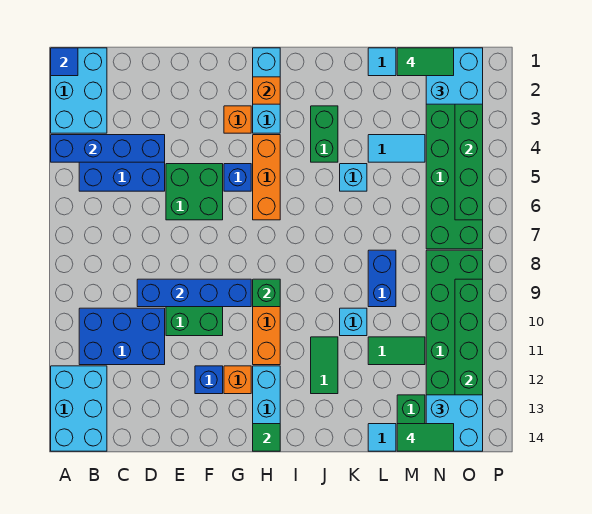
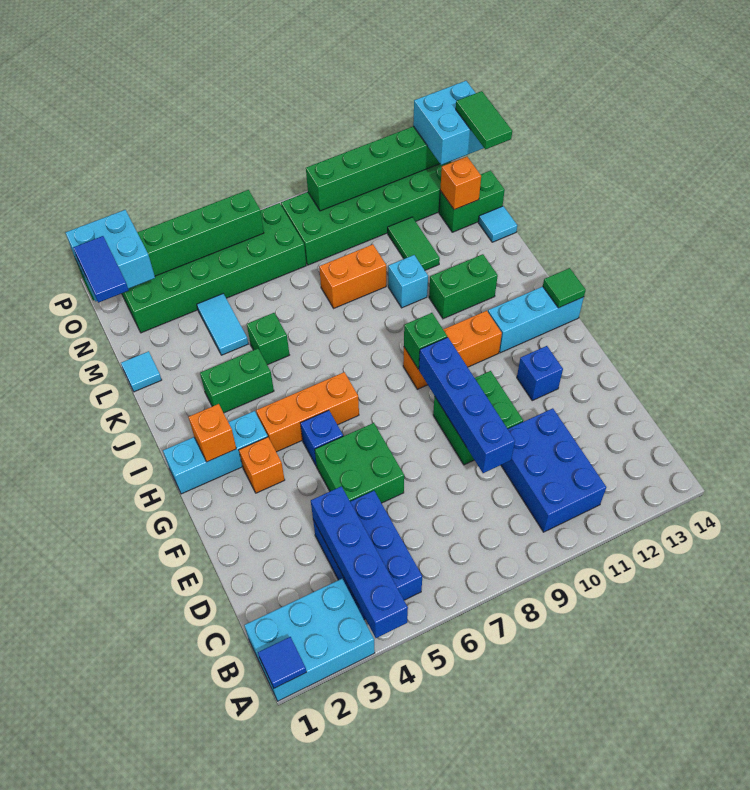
cyan brick A12:B14 level 1 -> none
orange brick G12 level 1 -> orange brick M13 level 2
green tile J11:J12 level 1 -> green brick J11:J12 level 1
cyan brick K5 level 1 -> green brick K5 level 1
blue brick L8:L9 level 1 -> orange brick L8:L9 level 1
green tile M1:N1 level 4 -> blue tile M1:N1 level 4

